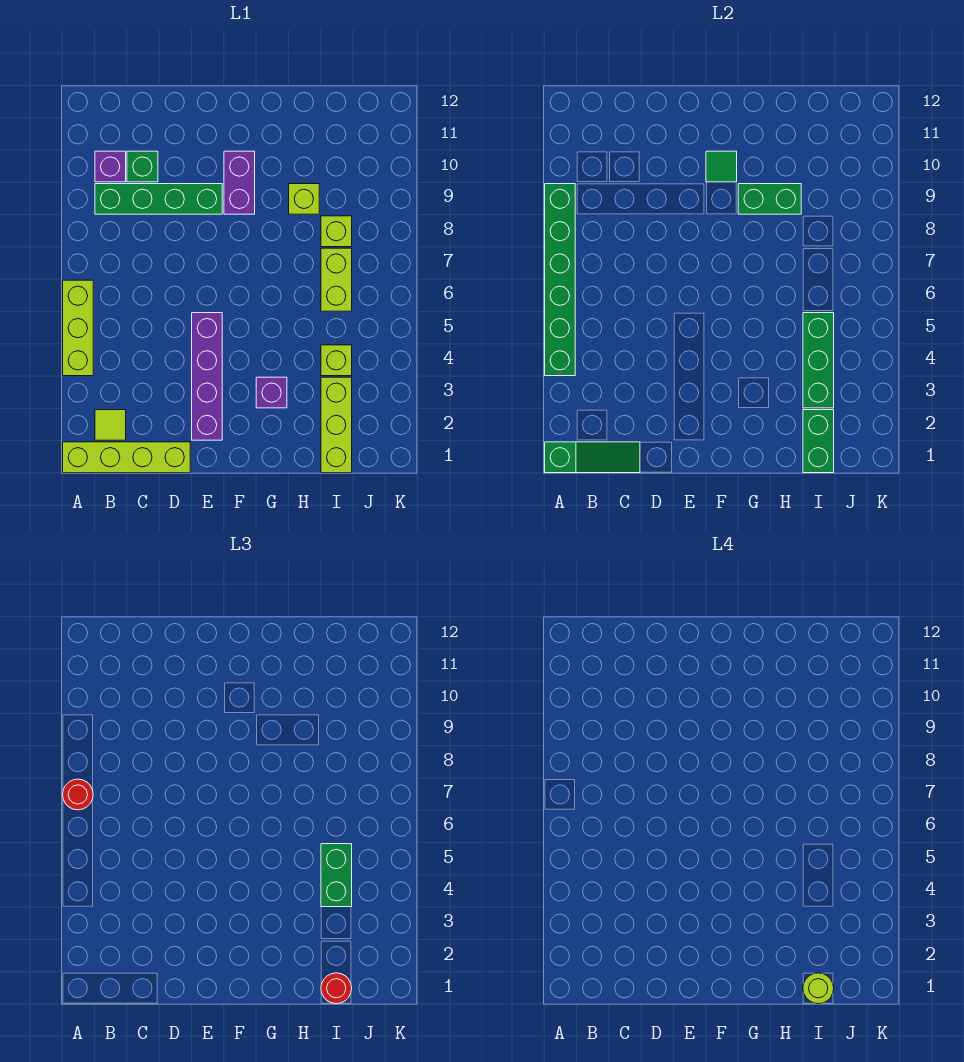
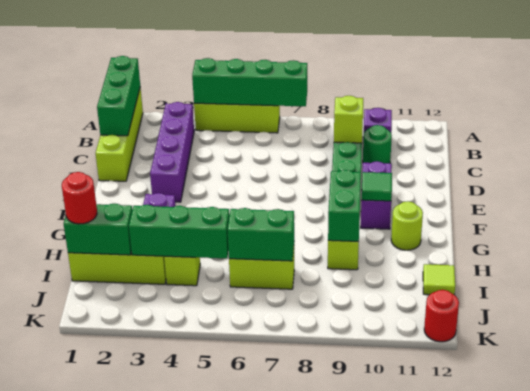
green slope A1:C1 level 2 top A -> green brick A1:C1 level 2
green brick A4:A9 level 2 -> green brick A4:A7 level 2
red round brick A7 level 3 -> red round brick K12 level 1
lime tile B2 level 1 -> lime tile I12 level 1
green brick C10 level 1 -> green round brick C10 level 1
purple brick E2:E5 level 1 -> purple brick B3:E3 level 1
purple brick F9:F10 level 1 -> purple brick E10:F10 level 1
lime round brick I1 level 4 -> lime round brick G11 level 1
green brick I4:I5 level 3 -> green brick I6:I7 level 2
lime brick I8 level 1 -> lime brick C9 level 2

